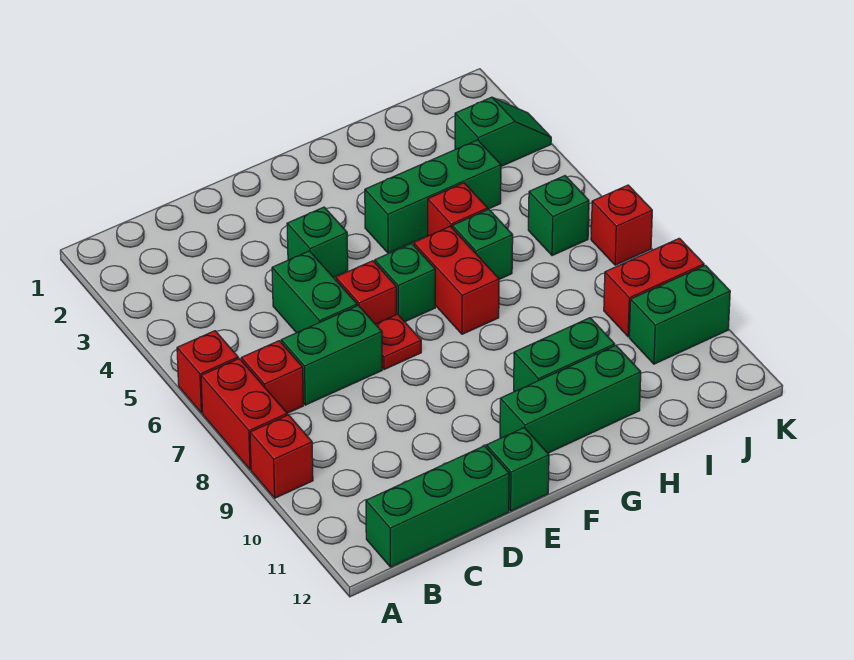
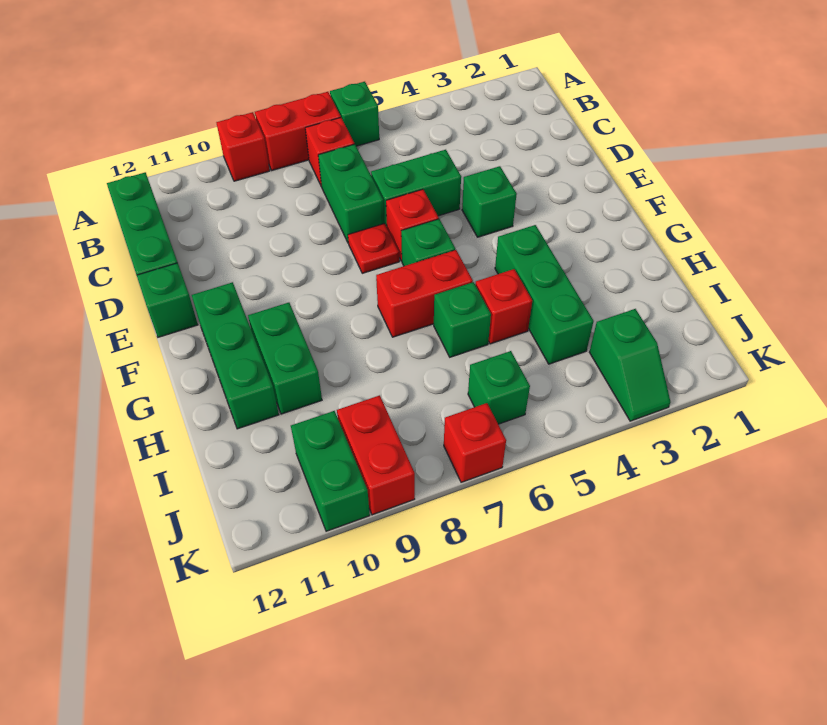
red brick A6 level 1 -> green brick A6 level 1

